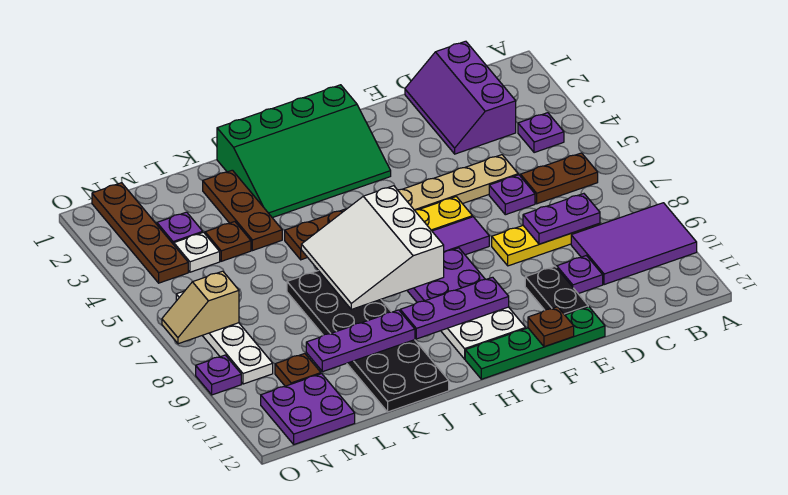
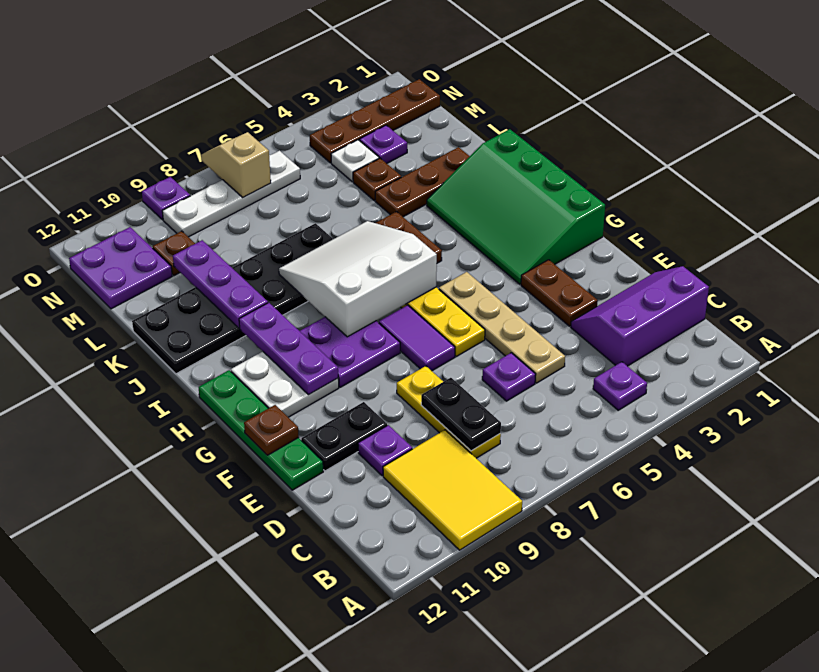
purple tile A9:C10 level 1 -> yellow tile A9:C10 level 1
brown plate B6:C6 level 1 -> brown plate E3:F3 level 1
purple plate C8:D8 level 2 -> black plate C8:D8 level 2

